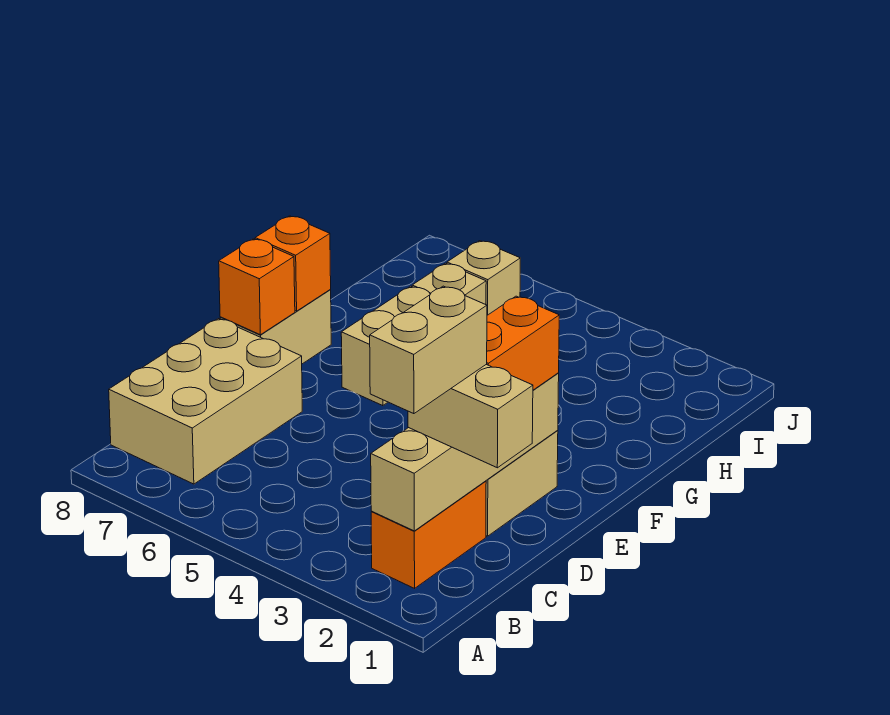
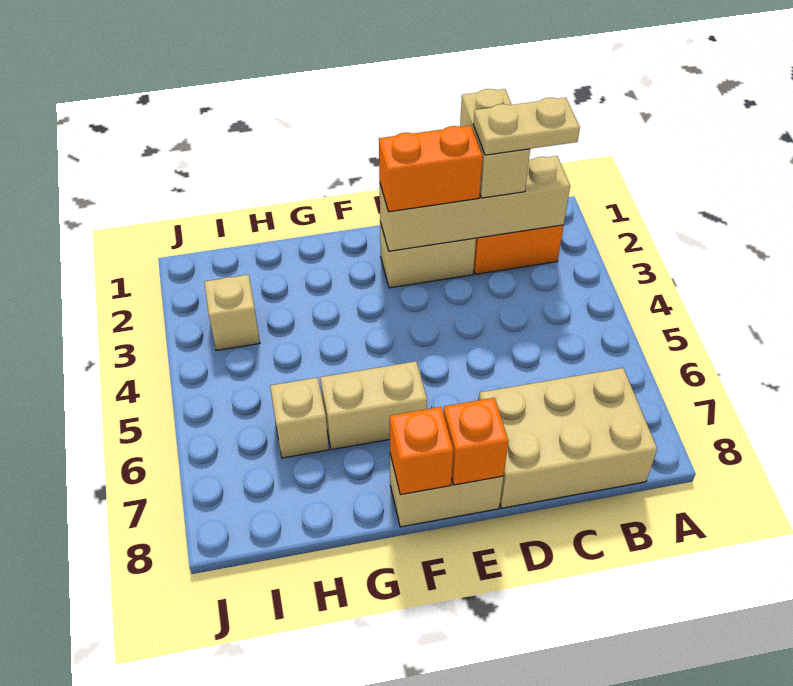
tan brick B2:C2 level 4 -> tan plate B2:C2 level 4
tan brick I6 level 1 -> tan brick I3 level 1

